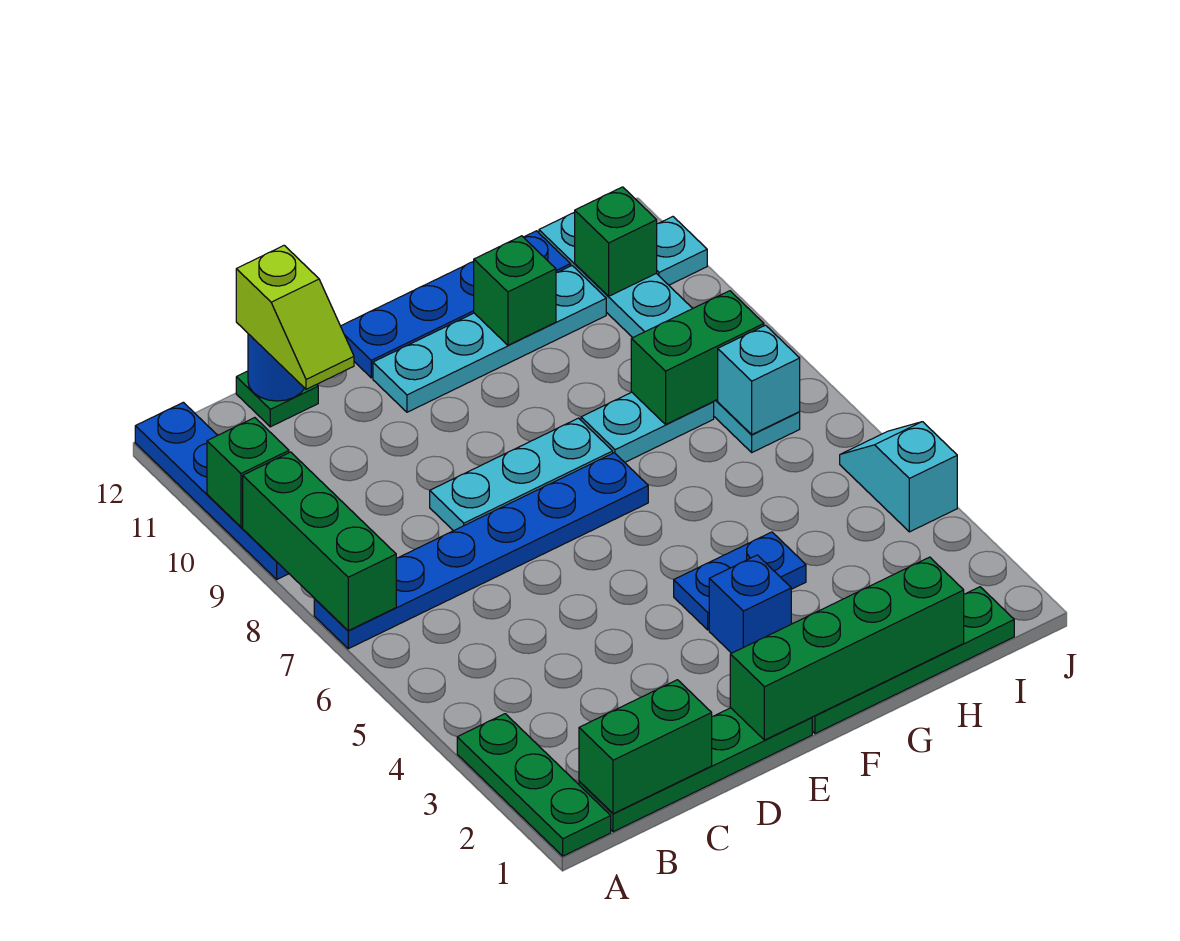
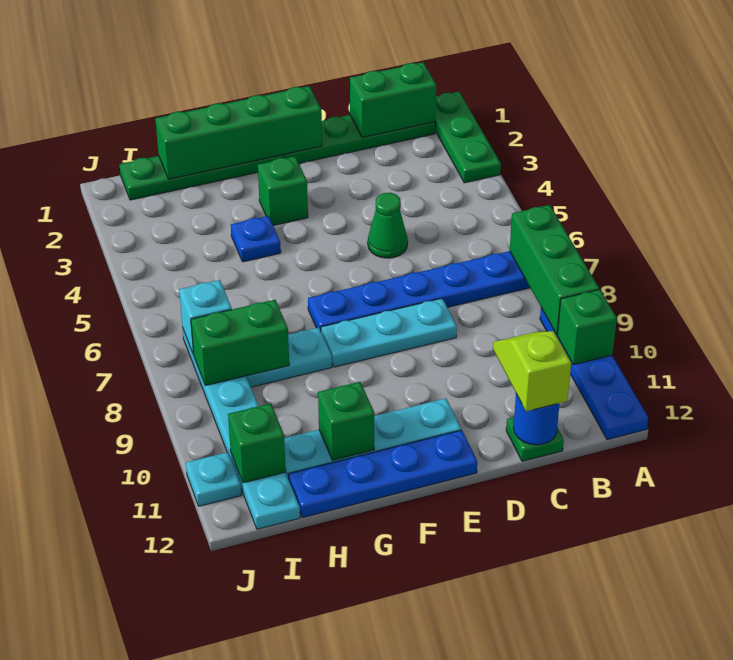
none -> green cone D5 level 1
blue brick F3 level 1 -> green brick F3 level 1
blue plate F4:G4 level 1 -> blue plate G4 level 1
cyan slope J4:J5 level 1 top 4 -> none

